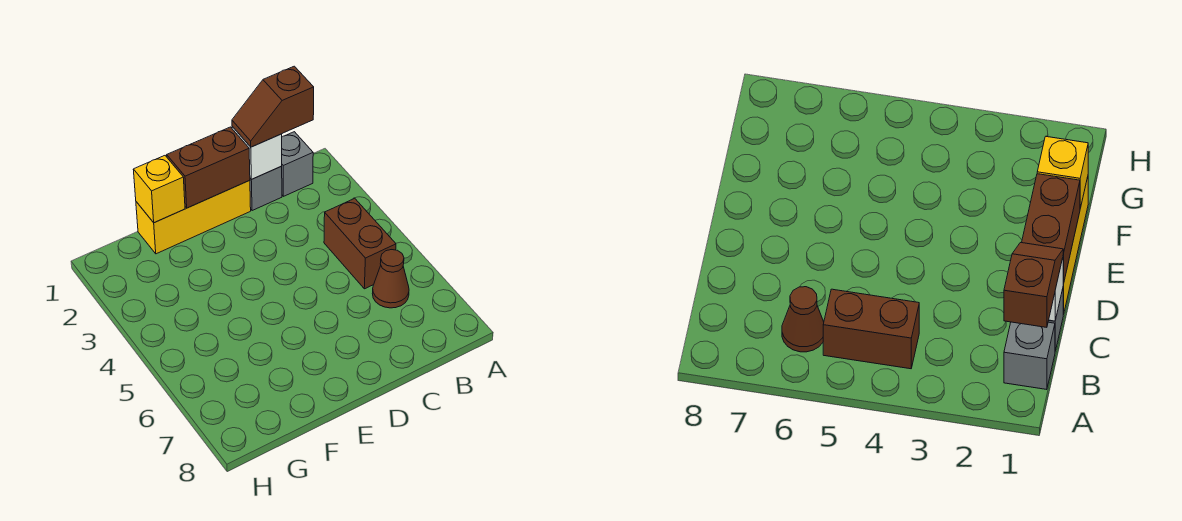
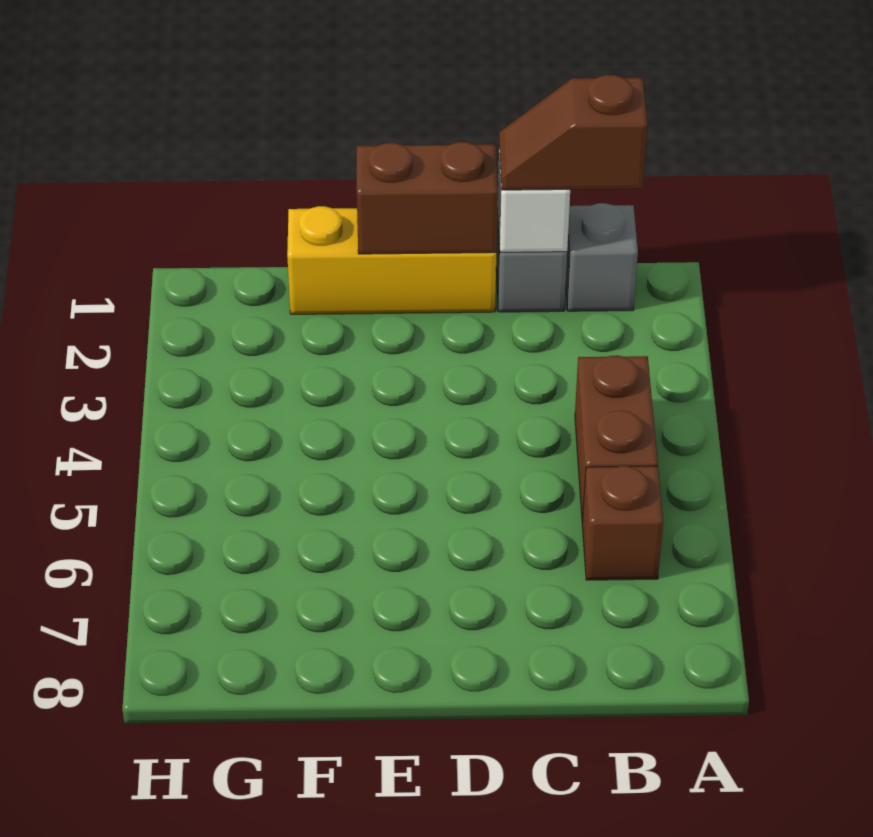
brown cone B6 level 1 -> brown brick B6 level 1
yellow brick F1 level 2 -> none

